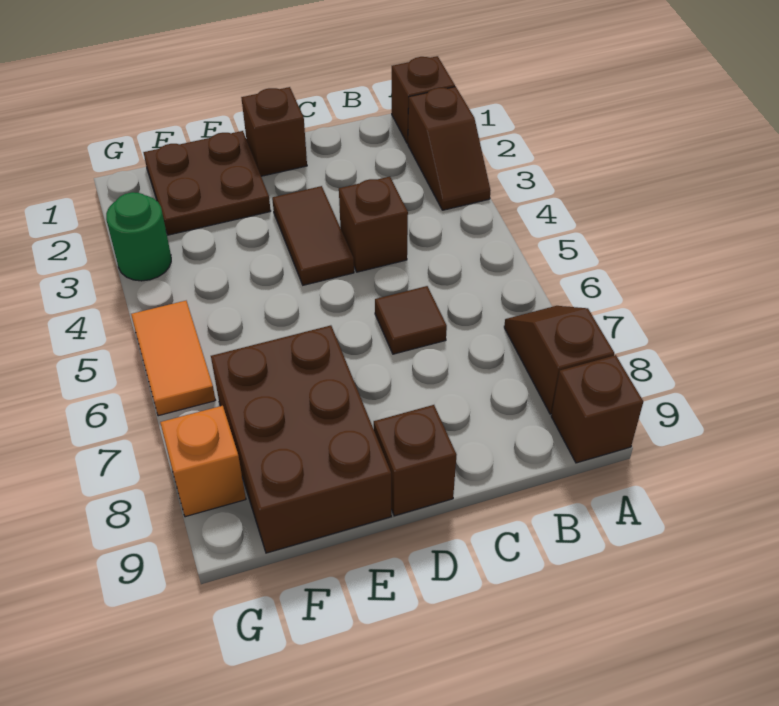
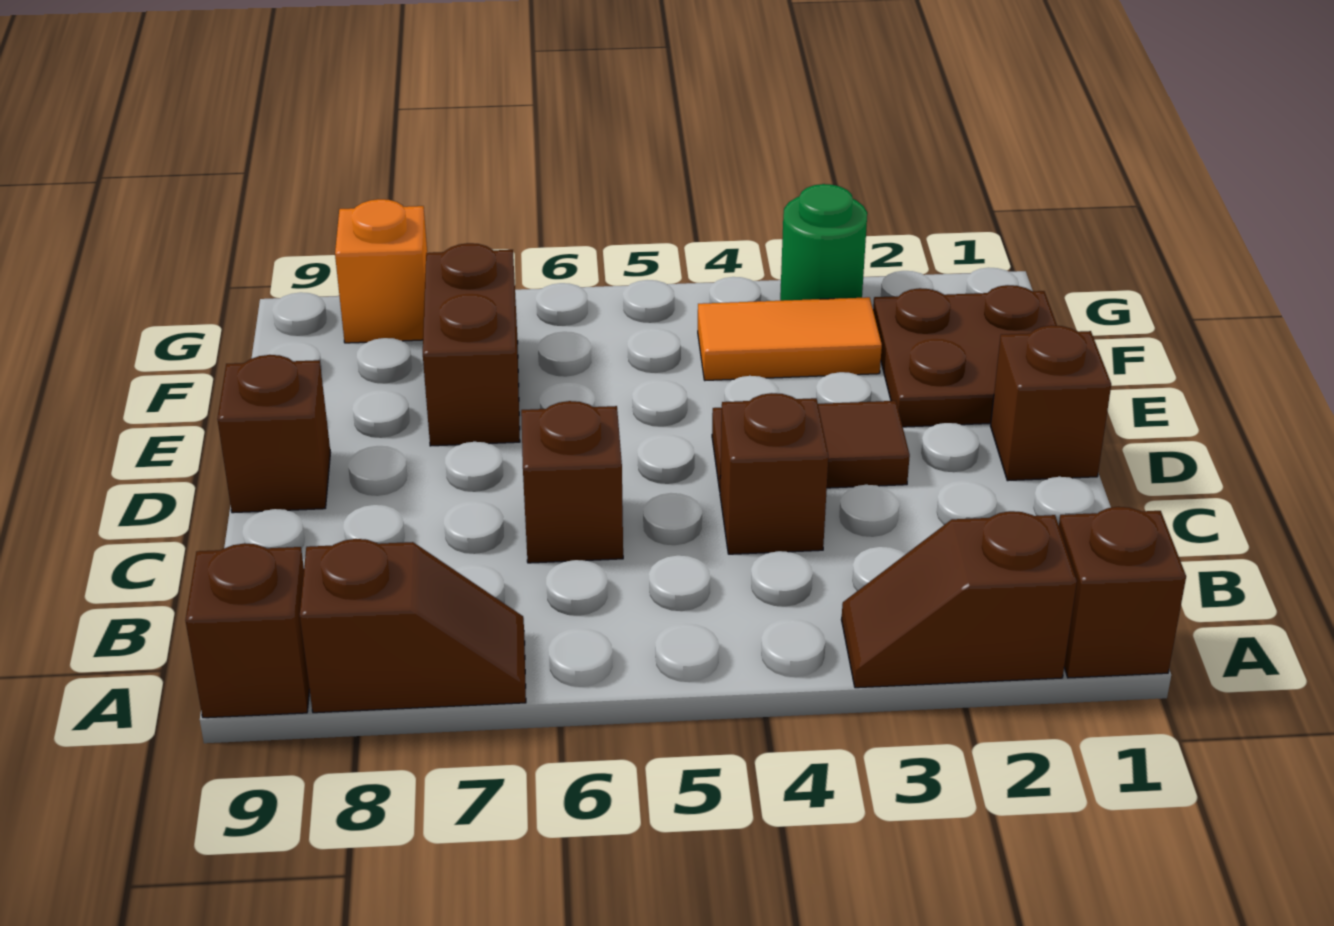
brown tile C6 level 1 -> brown brick C6 level 1
brown brick E7:F9 level 1 -> brown brick E7:F7 level 1
orange tile G5:G6 level 1 -> orange tile F3:F4 level 1

